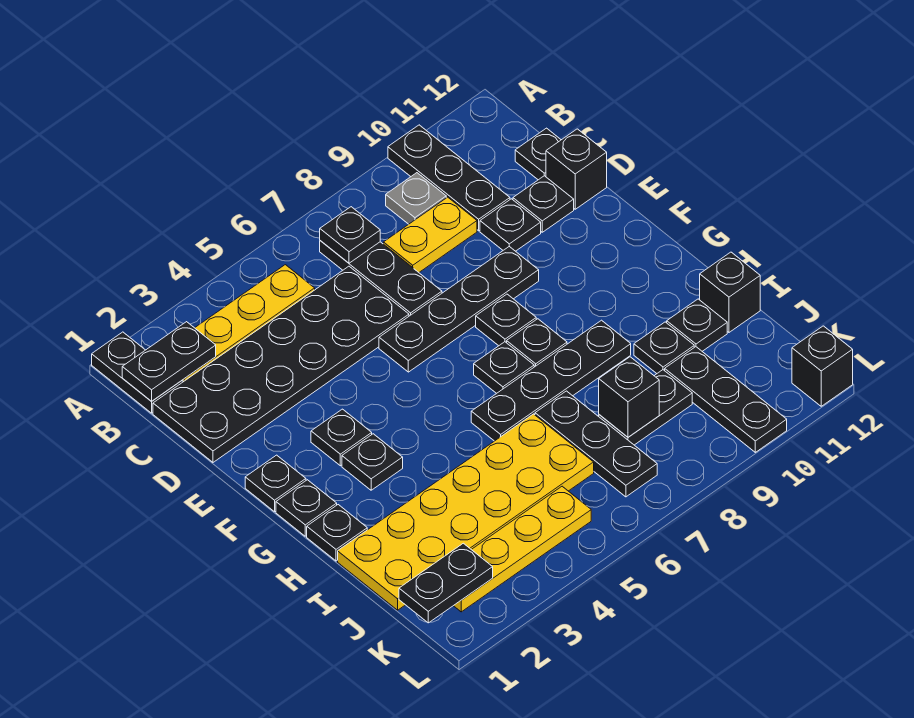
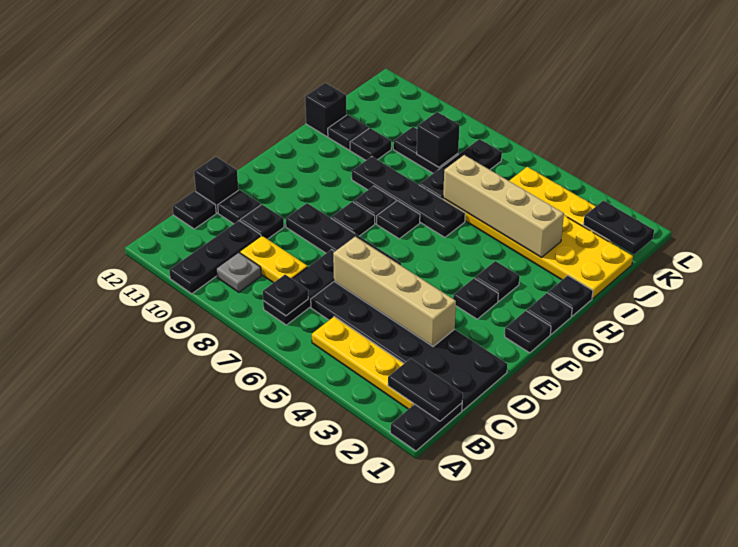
none -> tan brick D3:D6 level 2
none -> tan brick I3:I6 level 2
black plate J10:L10 level 1 -> none
black brick L12 level 1 -> none

